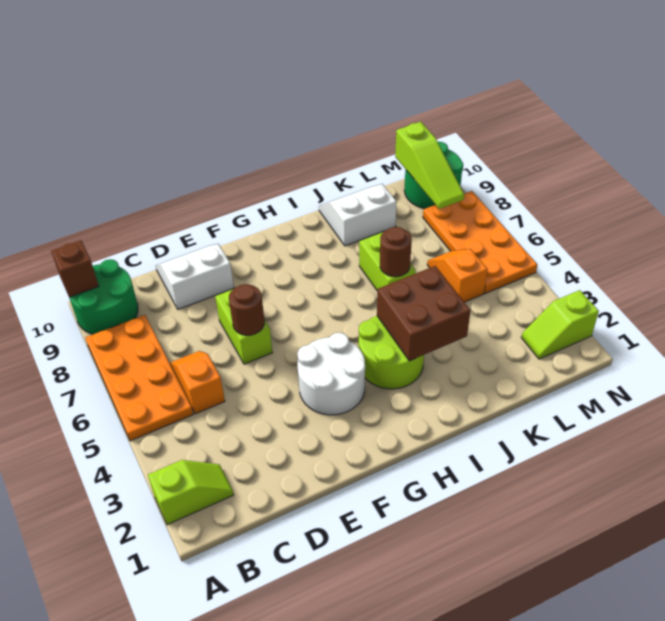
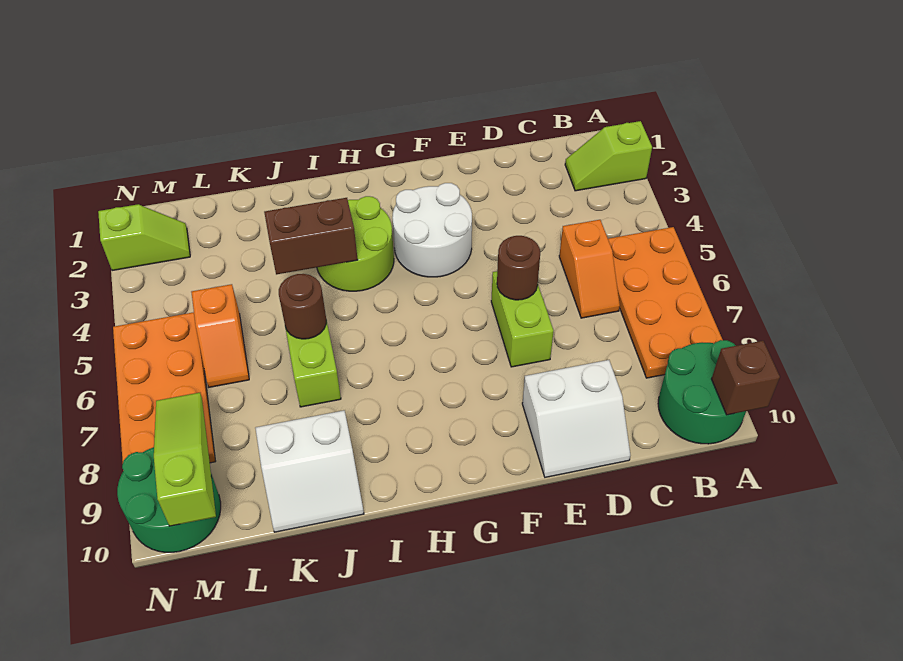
brown brick I3:J4 level 2 -> brown brick I4:J4 level 2

